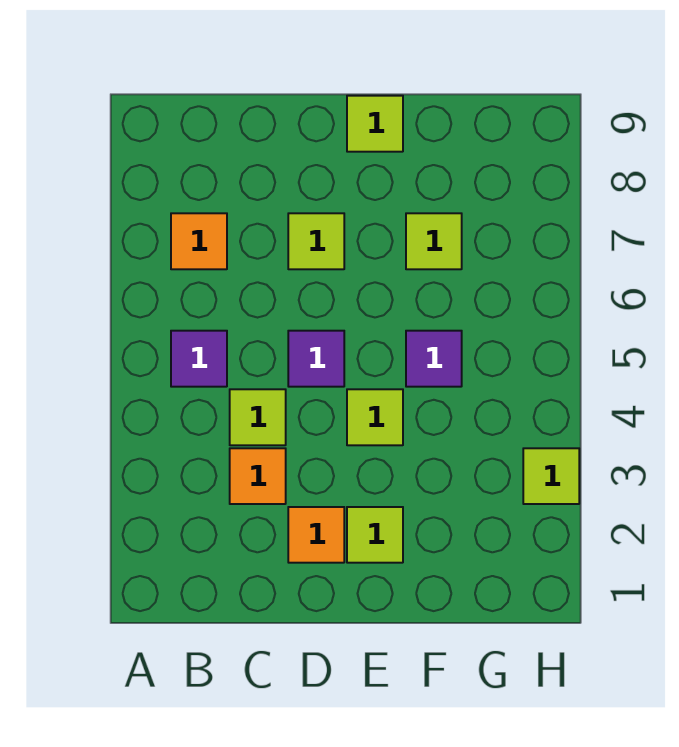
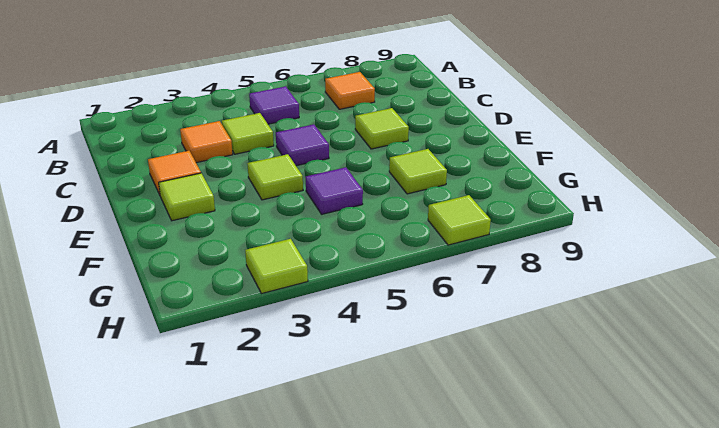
lime tile E9 level 1 -> lime tile H7 level 1

